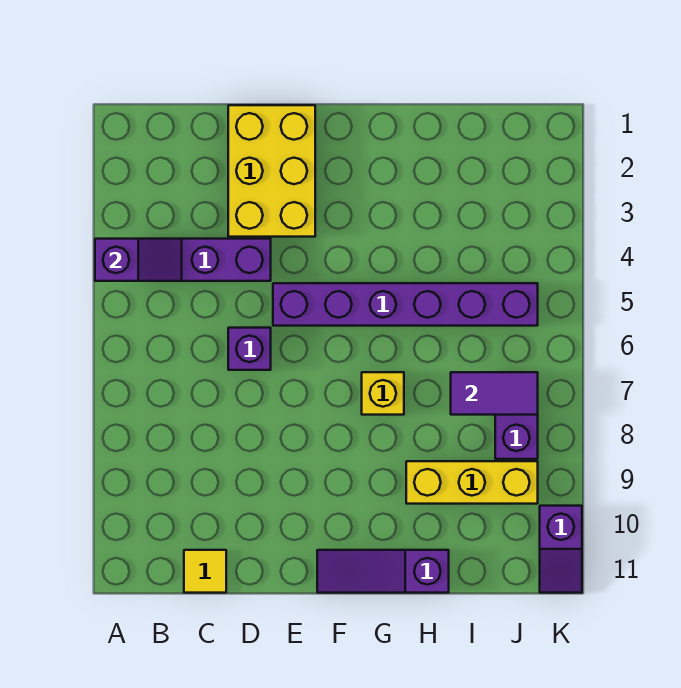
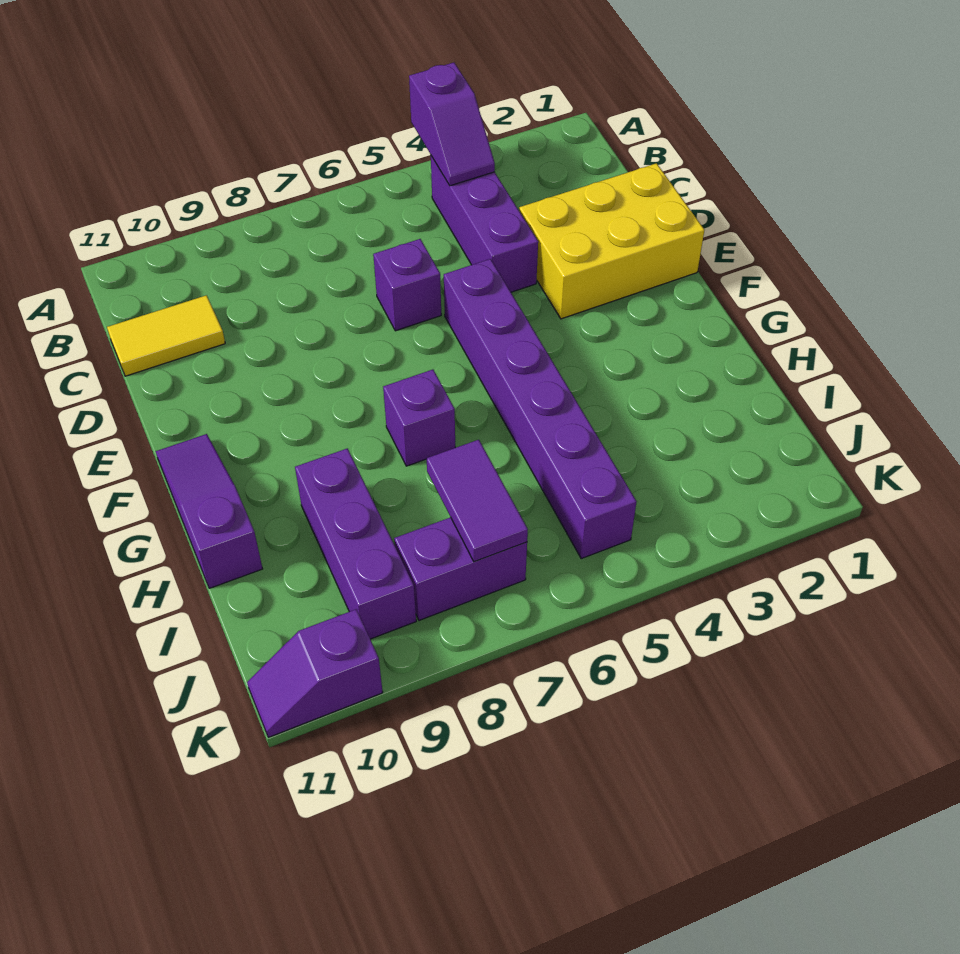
yellow tile C11 level 1 -> yellow tile C10:C11 level 1
yellow brick G7 level 1 -> purple brick G7 level 1
yellow brick H9:J9 level 1 -> purple brick H9:J9 level 1

